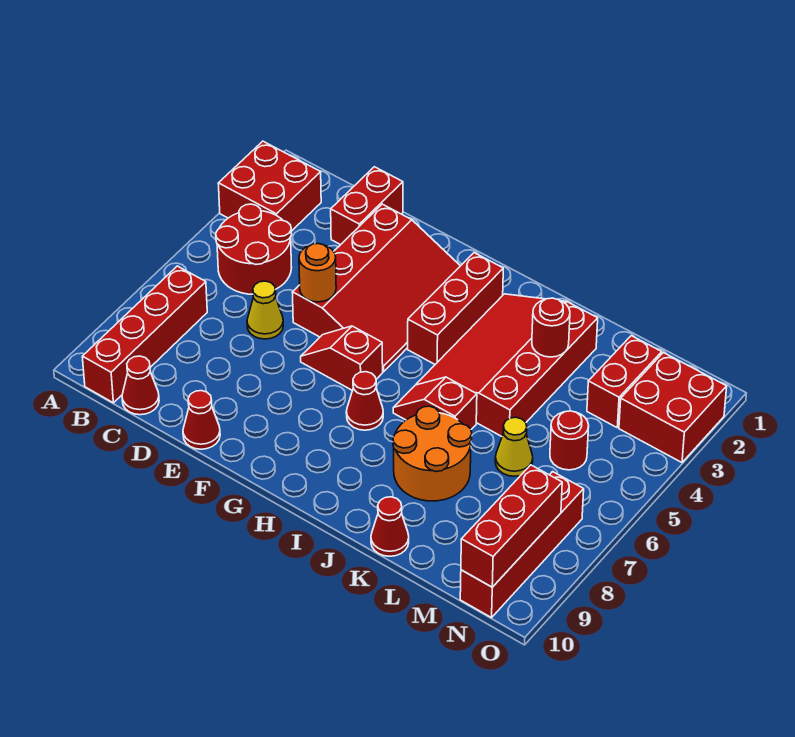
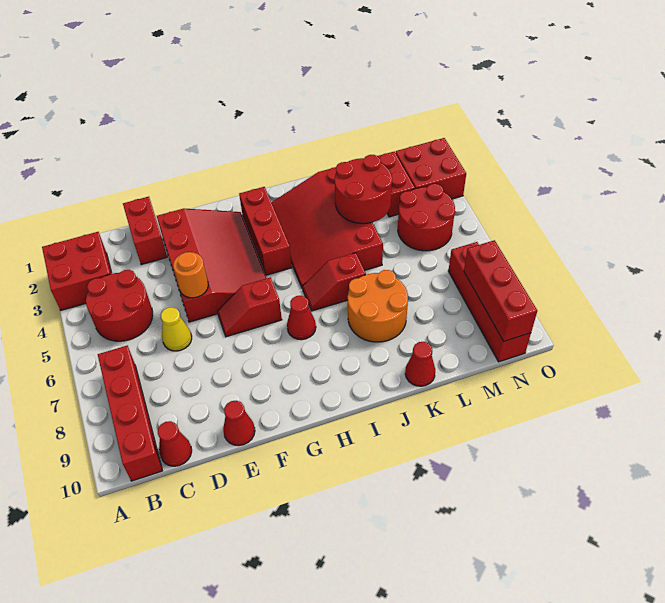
red round brick K3 level 2 -> red round brick K3:L4 level 2
yellow cone L6 level 1 -> none
red round brick M5 level 1 -> red round brick M4:N5 level 1

